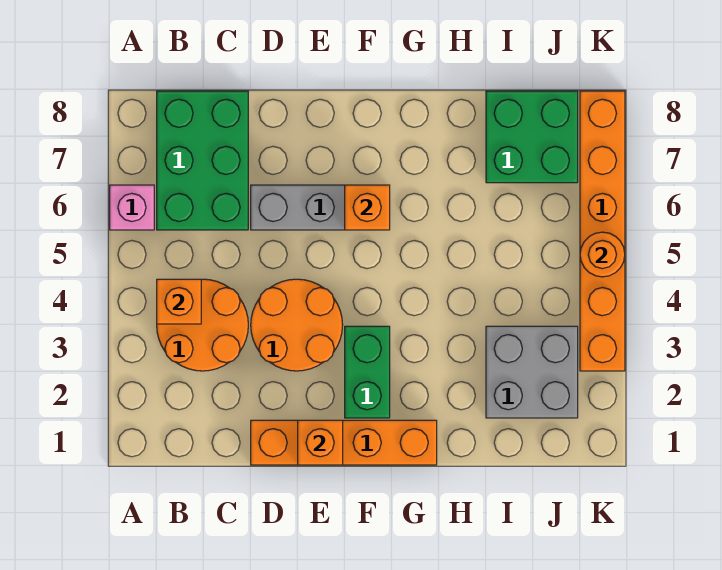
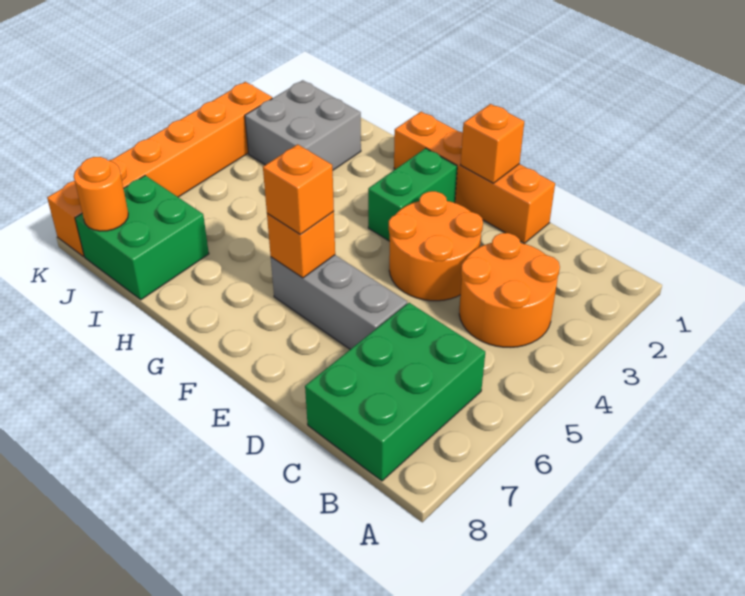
pink brick A6 level 1 -> none
orange brick B4 level 2 -> orange brick F6 level 3
orange round brick K5 level 2 -> orange round brick J8 level 2

